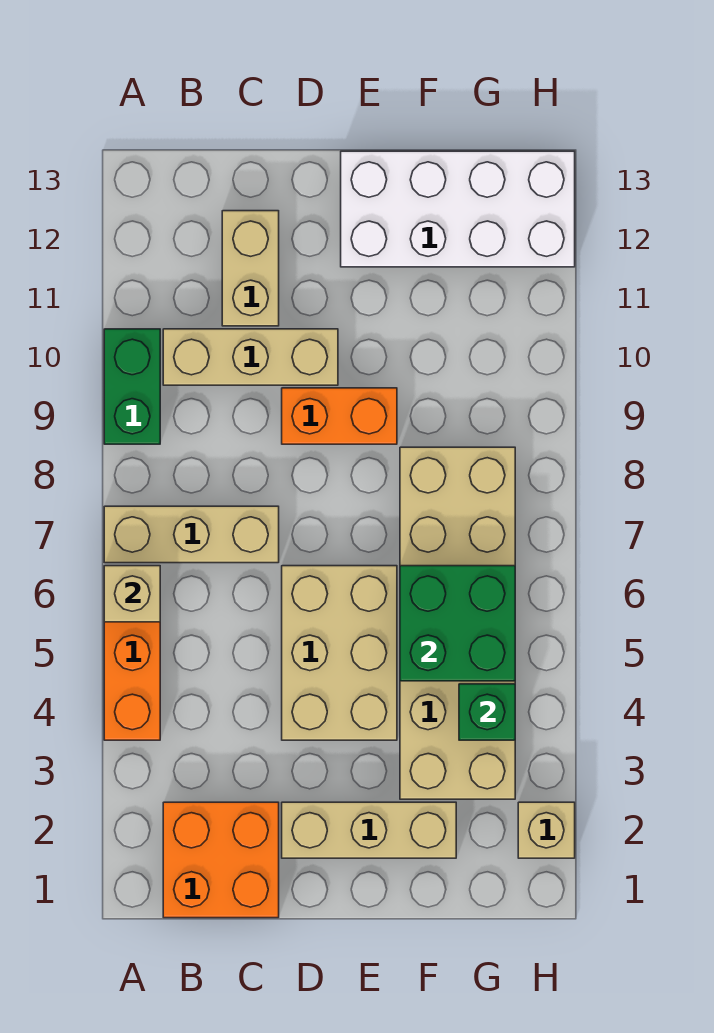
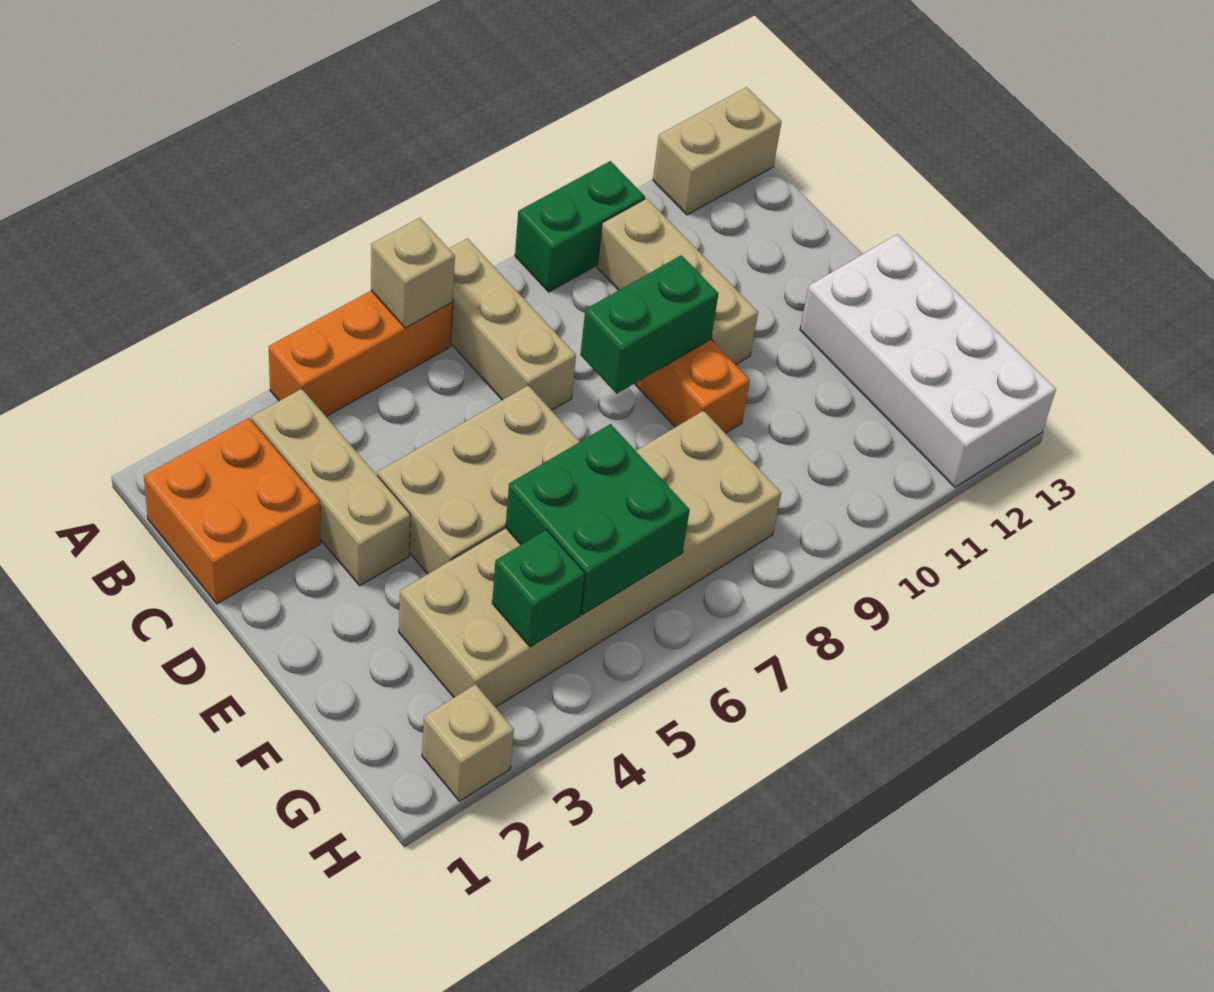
tan brick C11:C12 level 1 -> tan brick A12:A13 level 1
tan brick D2:F2 level 1 -> tan brick B3:D3 level 1
none -> green brick D8:D9 level 2

